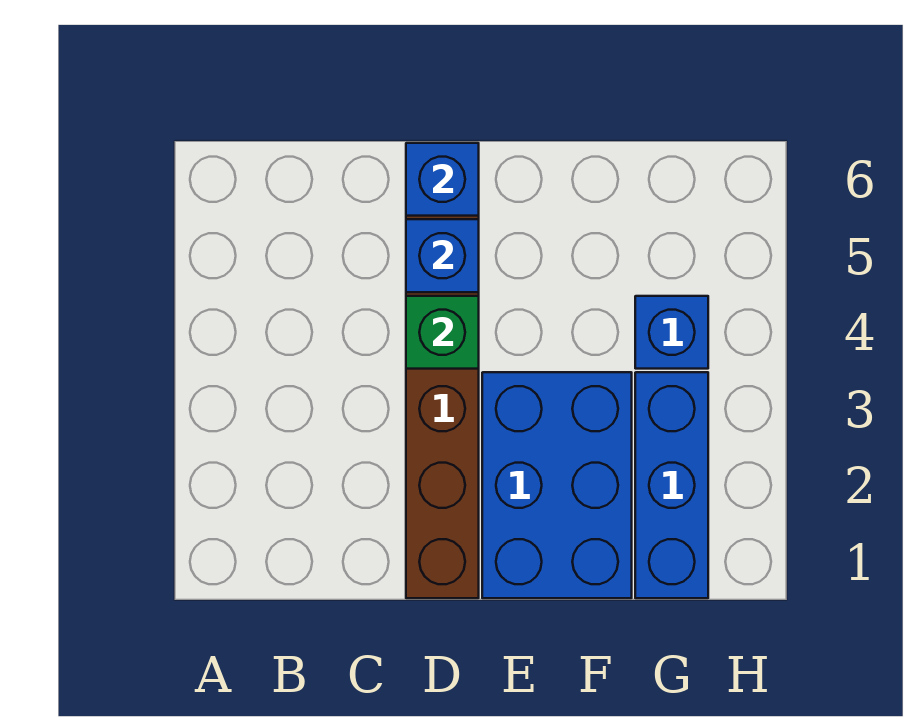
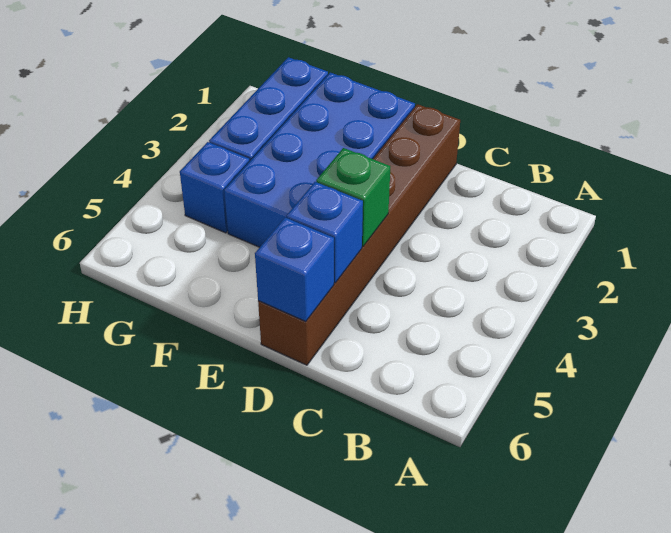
blue brick E1:F3 level 1 -> blue brick E1:F4 level 1

